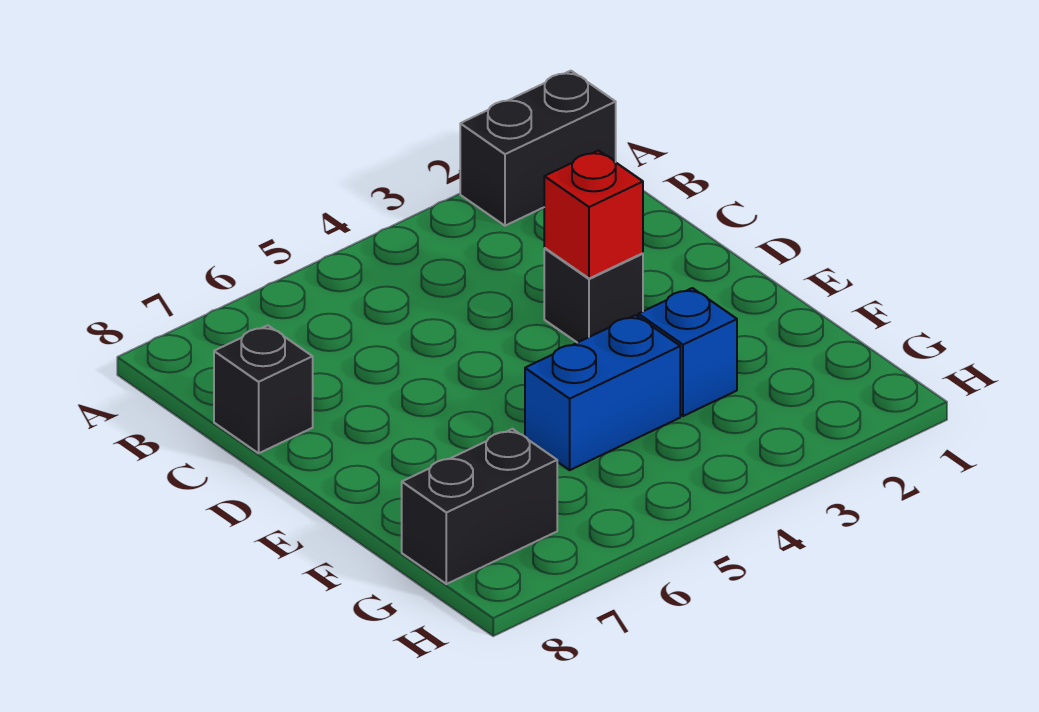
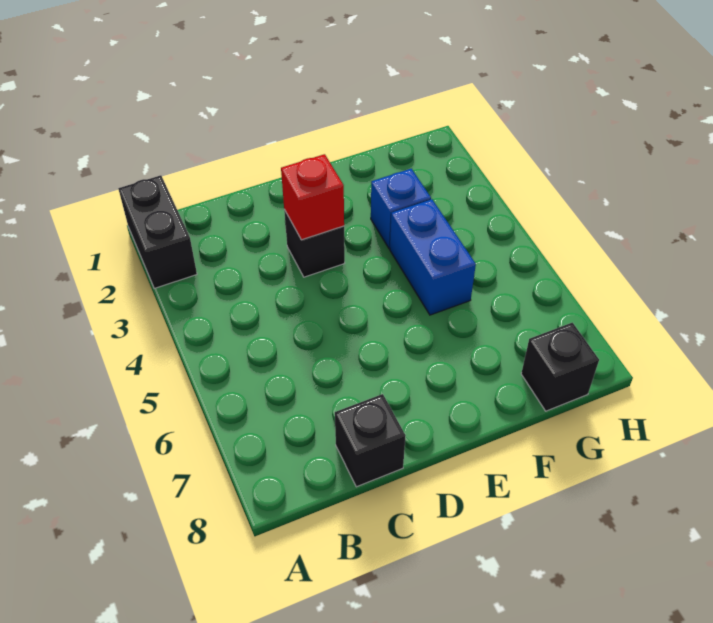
black brick G7:G8 level 1 -> black brick G8 level 1

